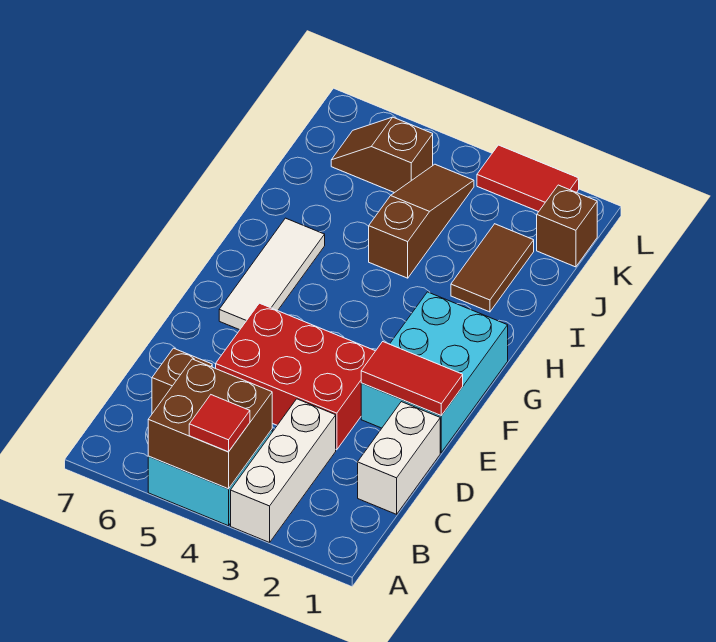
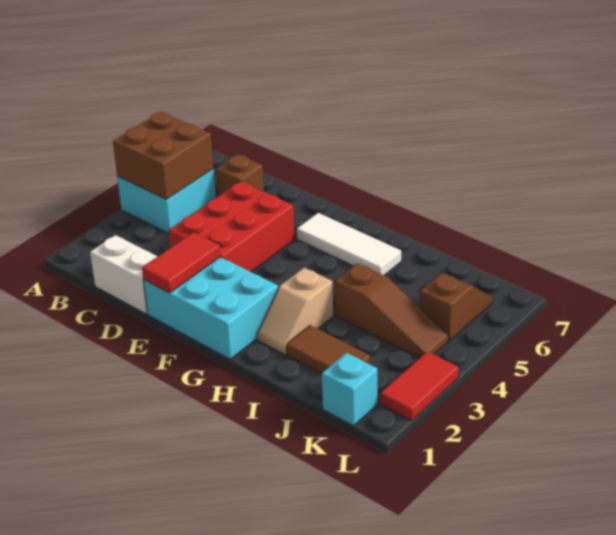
white brick A3:C3 level 1 -> none
red tile A4 level 3 -> none
none -> tan slope H2:H3 level 1 top 3
brown brick K1 level 1 -> cyan brick K1 level 1

